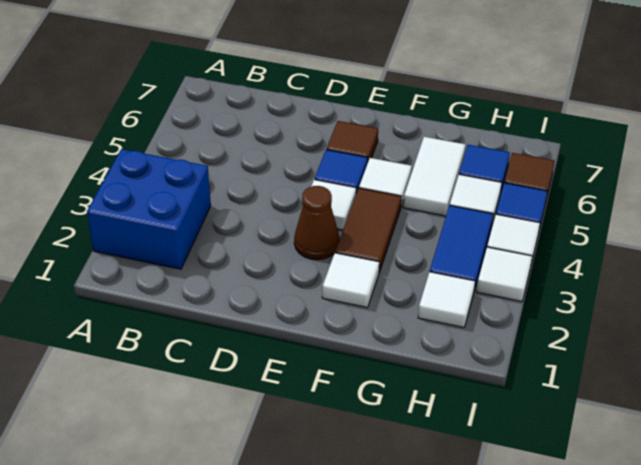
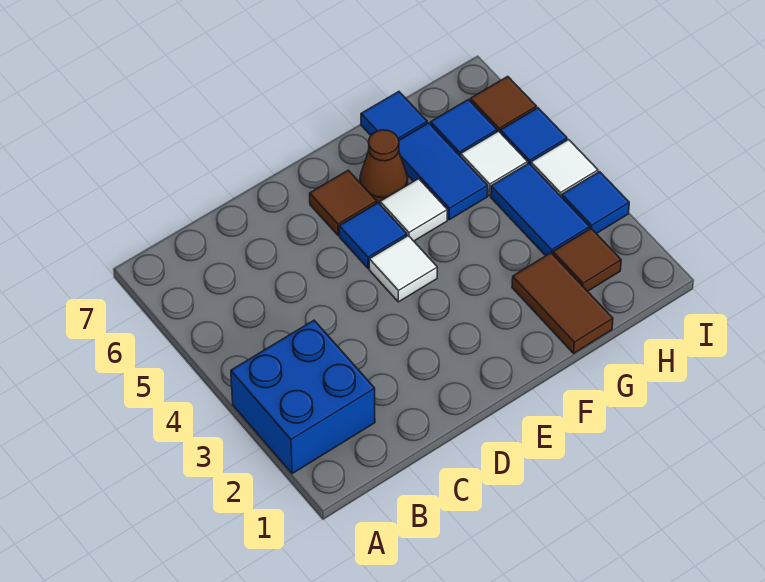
brown cone E3 level 1 -> brown cone F6 level 1
white tile F2 level 1 -> none
brown tile F3:F4 level 1 -> brown tile G1:G2 level 1
white tile G5:G6 level 1 -> blue tile G5:G6 level 1
none -> blue tile G7 level 1
white tile H2 level 1 -> brown tile H2 level 1
white tile I3 level 1 -> blue tile I3 level 1

